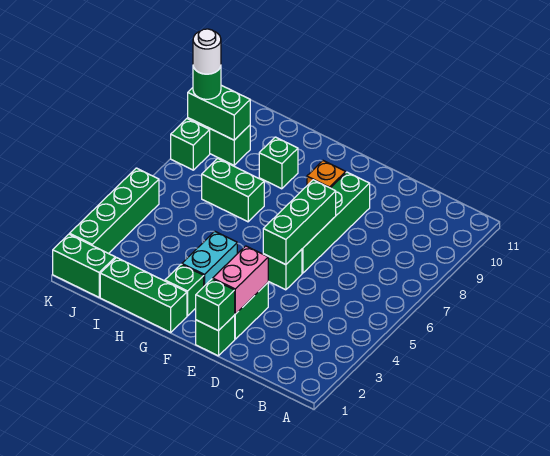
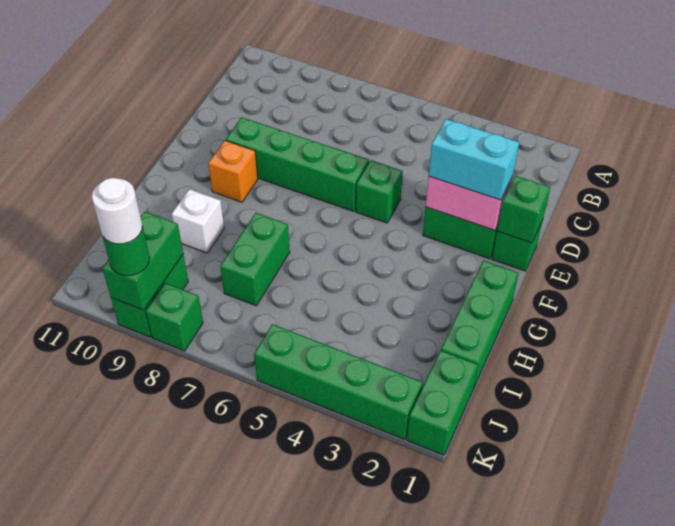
green brick E5:E7 level 2 -> none
green brick G2 level 1 -> none
cyan brick G3:G4 level 1 -> cyan brick E2:E3 level 3
green brick H9 level 1 -> white brick H9 level 1

